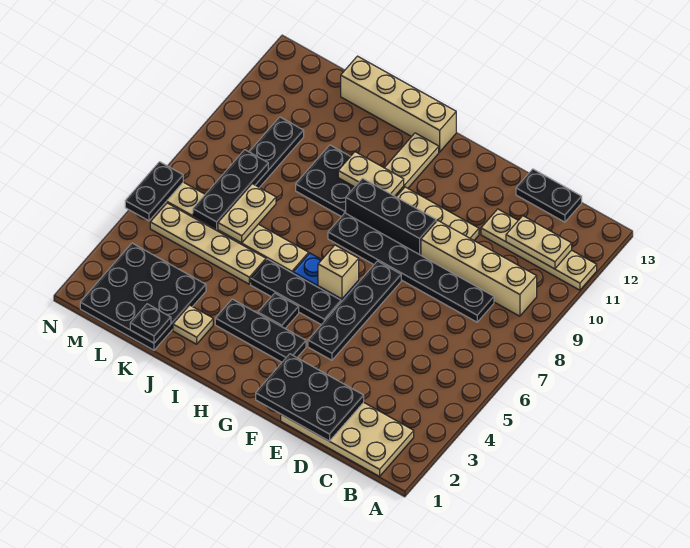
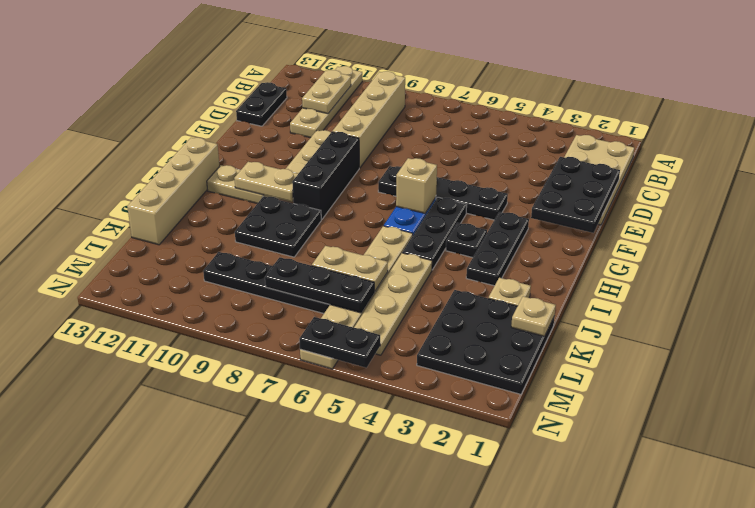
black plate C8:H8 level 1 -> none
tan plate H10:I10 level 2 -> tan plate H10:H11 level 2
black plate K1 level 2 -> tan plate K1 level 2

